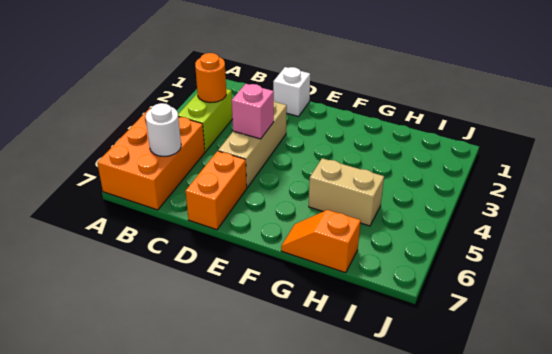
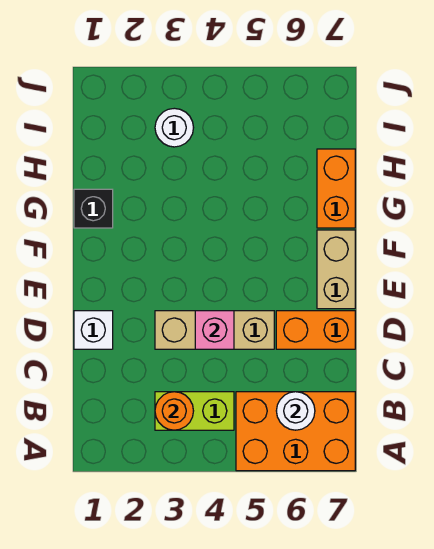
none -> black brick G1 level 1
tan brick G5:H5 level 1 -> tan brick E7:F7 level 1
orange slope G7:H7 level 1 top H -> orange brick G7:H7 level 1
none -> white round brick I3 level 1

